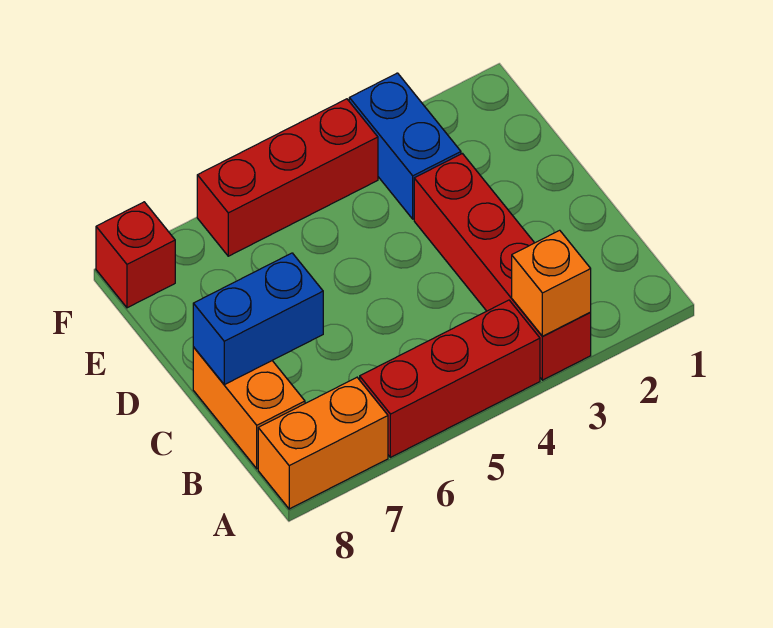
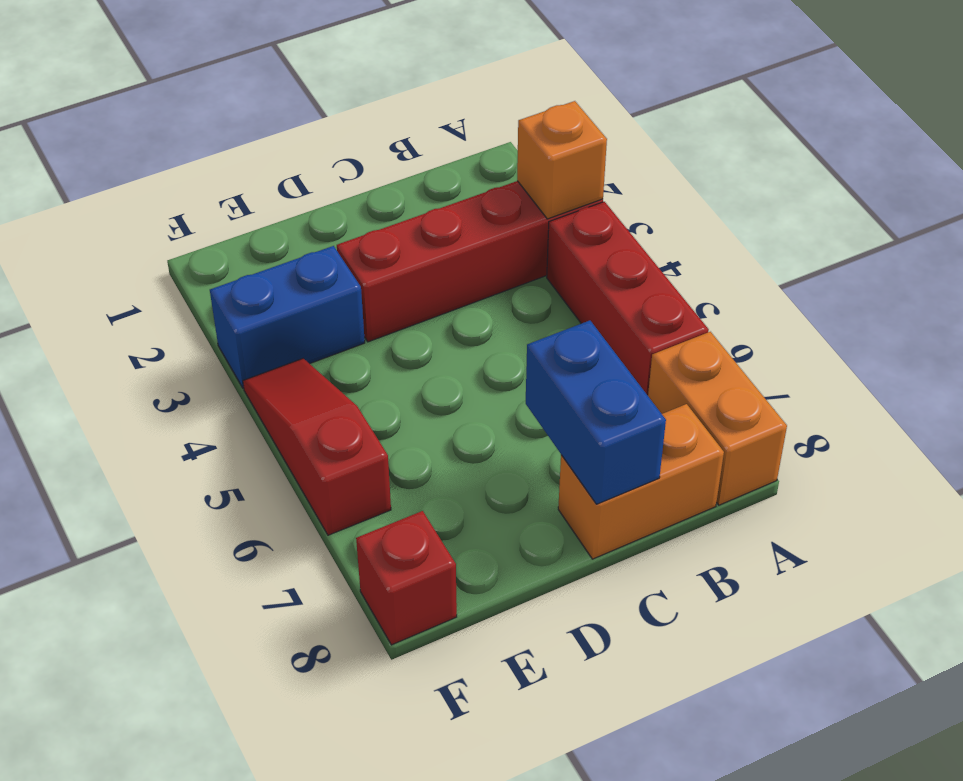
red brick F4:F6 level 1 -> red slope F4:F6 level 1 top 6

